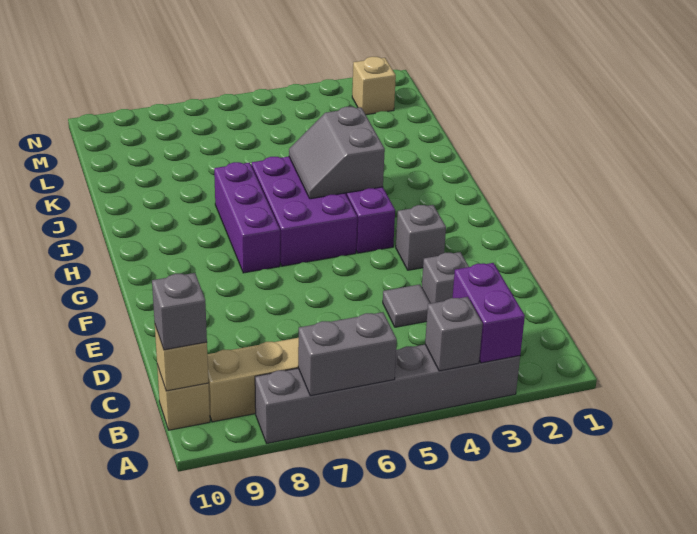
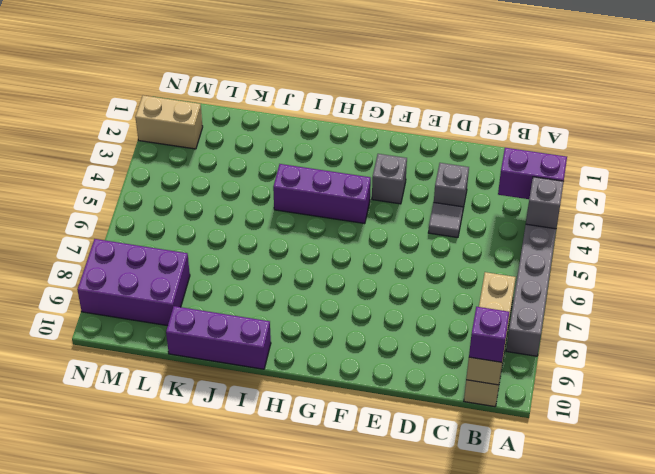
grey brick A6:A7 level 2 -> none
grey brick B10 level 3 -> purple brick B10 level 3
purple brick G5:I6 level 1 -> purple brick L8:N9 level 1
purple brick G7:I7 level 1 -> purple brick I10:K10 level 1
grey slope H4:I5 level 2 top 4 -> none
tan brick M2 level 1 -> tan brick M2:N2 level 1

